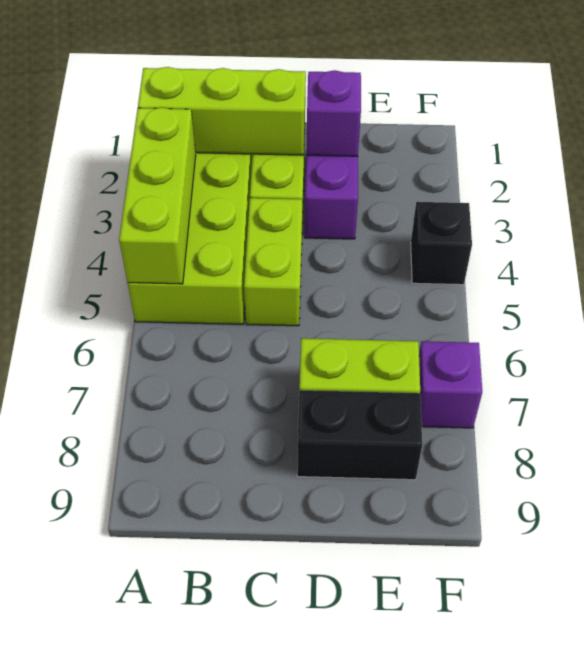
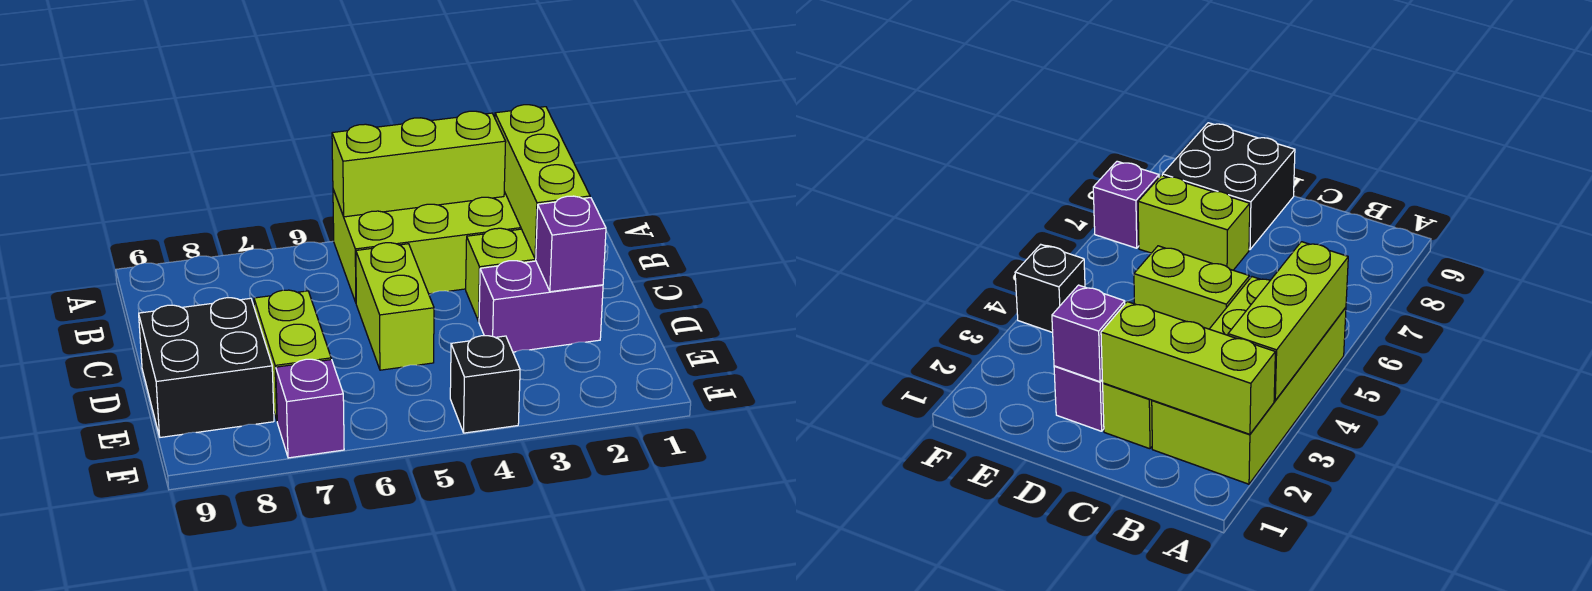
lime brick C4:C5 level 1 -> lime brick C5:D5 level 1
black brick D8:E8 level 1 -> black brick D8:E9 level 1

